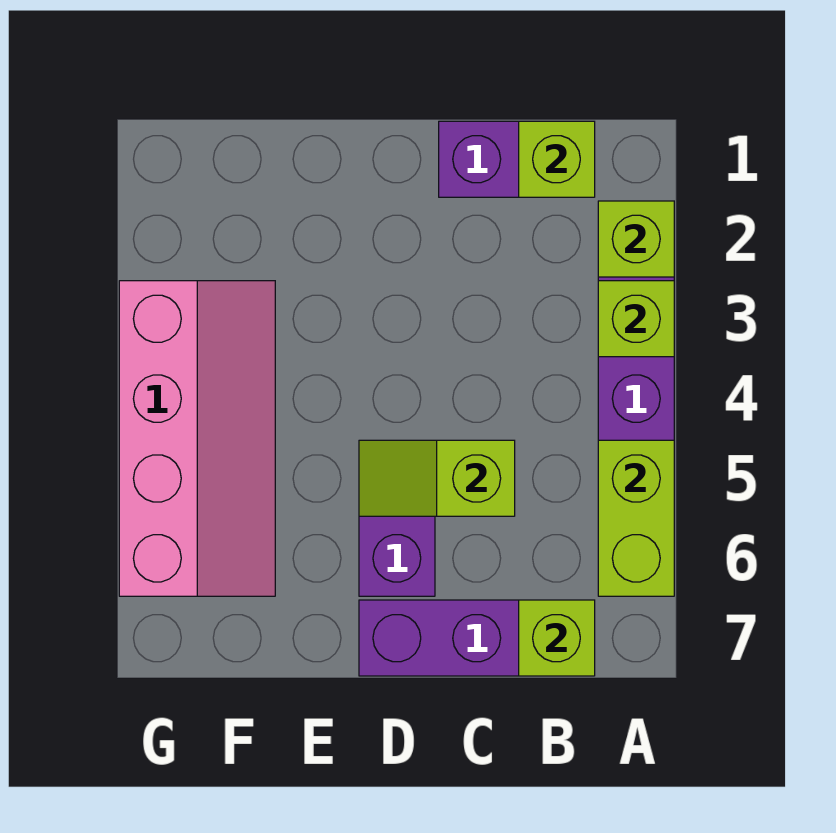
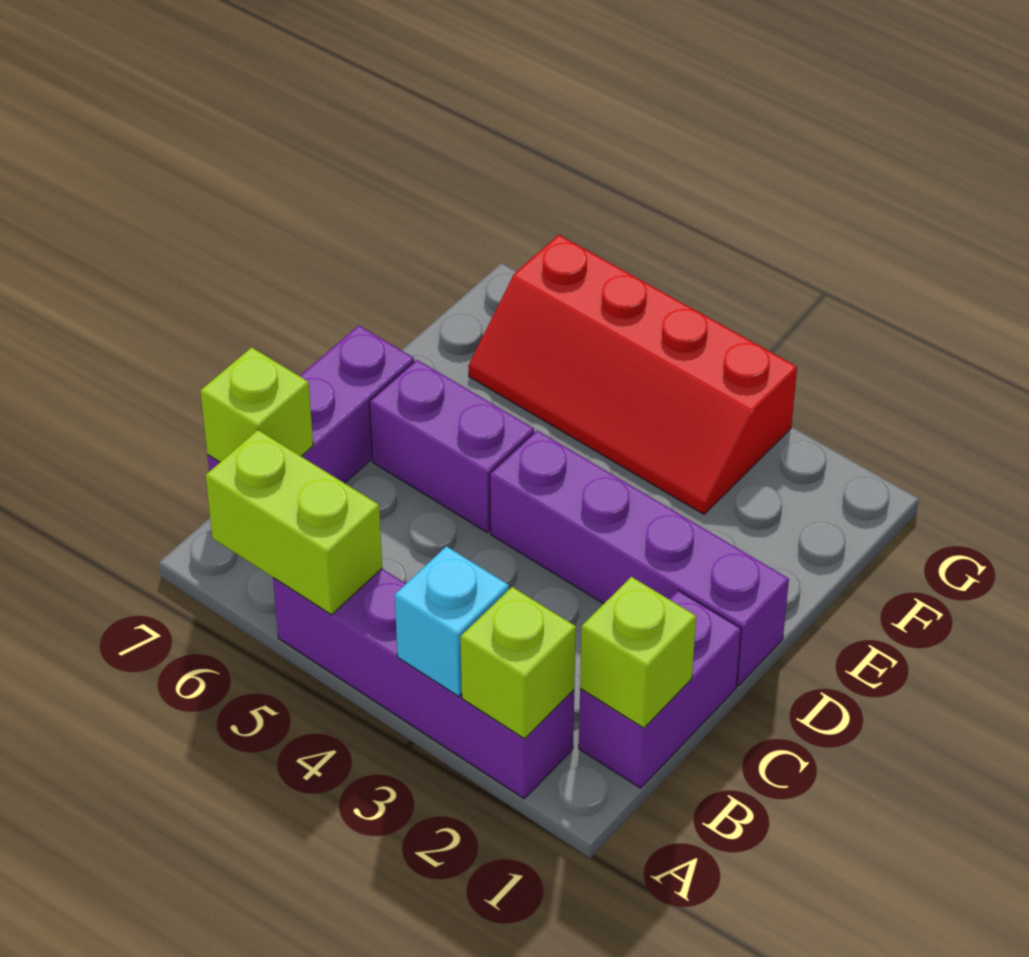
lime brick A3 level 2 -> cyan brick A3 level 2
lime slope C5:D5 level 2 top C -> none
none -> purple brick D1:D4 level 1
pink slope F3:G6 level 1 top G -> red slope F3:G6 level 1 top G

